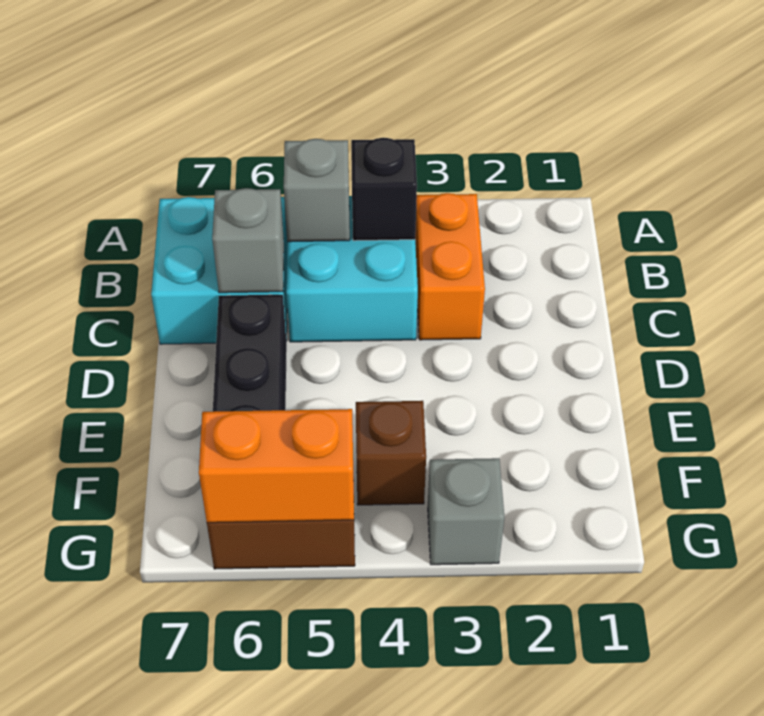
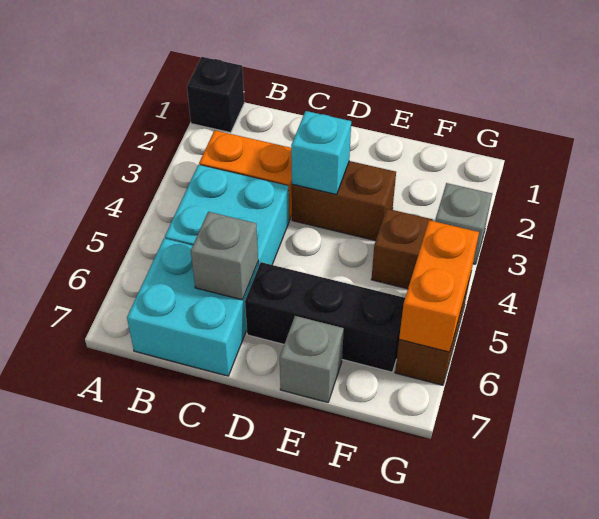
black brick B4 level 2 -> black brick A1 level 1
grey brick B5 level 2 -> grey brick E7 level 1
none -> brown brick D3:E3 level 1
none -> cyan brick D3 level 2

